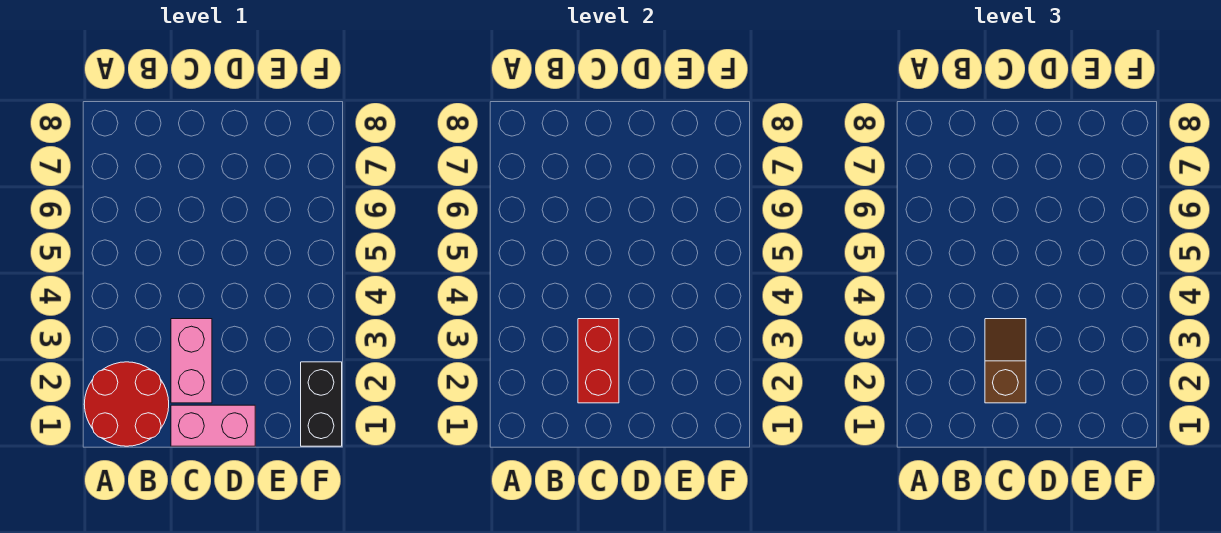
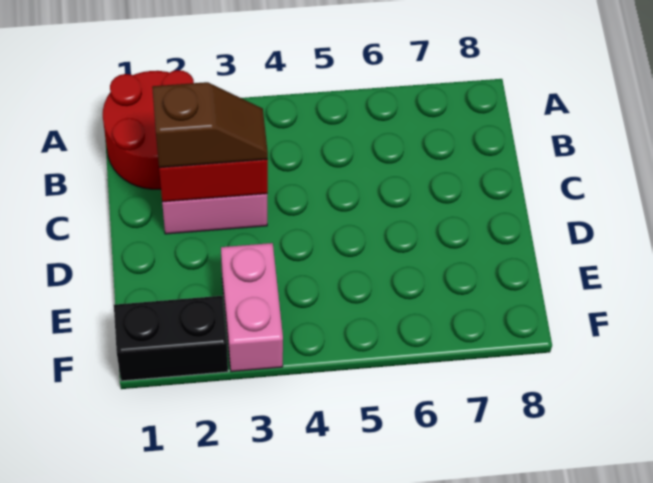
pink brick C1:D1 level 1 -> pink brick E3:F3 level 1

